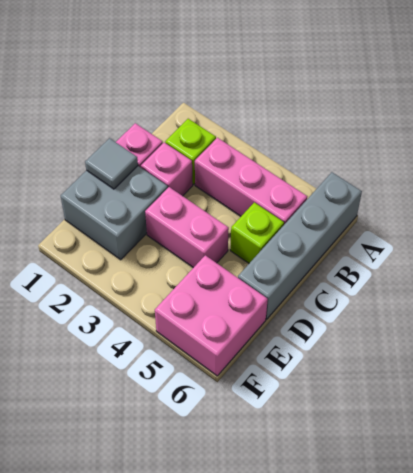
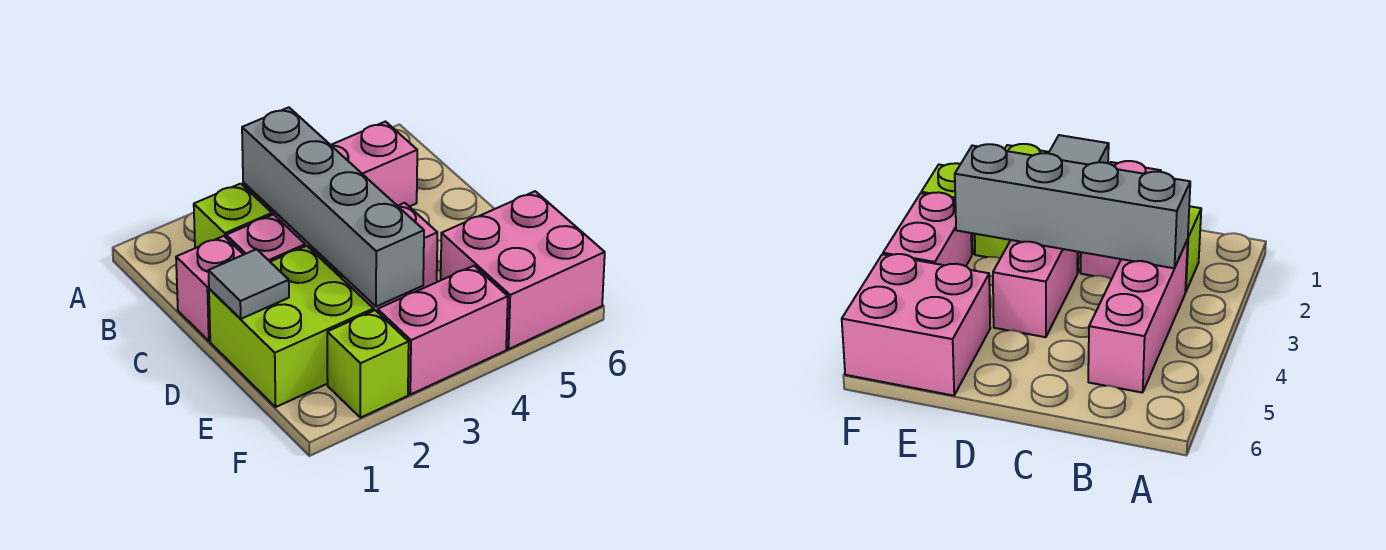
grey brick A6:D6 level 1 -> grey brick B3:E3 level 2
lime brick C5 level 1 -> lime brick F2 level 1
grey brick D1:E2 level 1 -> lime brick D1:E2 level 1
none -> pink brick F3:F4 level 1

